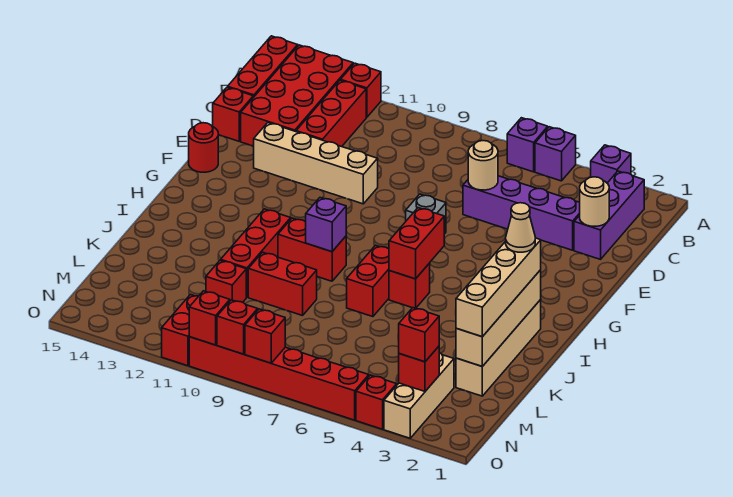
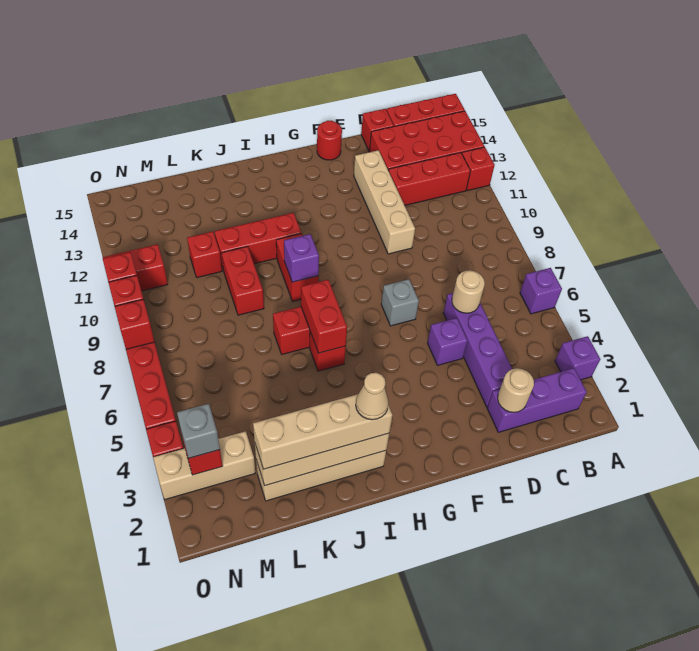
purple brick A5 level 1 -> purple brick E5 level 1
red brick H6:I6 level 2 -> red brick I6:I7 level 2
red brick N3 level 3 -> grey brick N3 level 3

